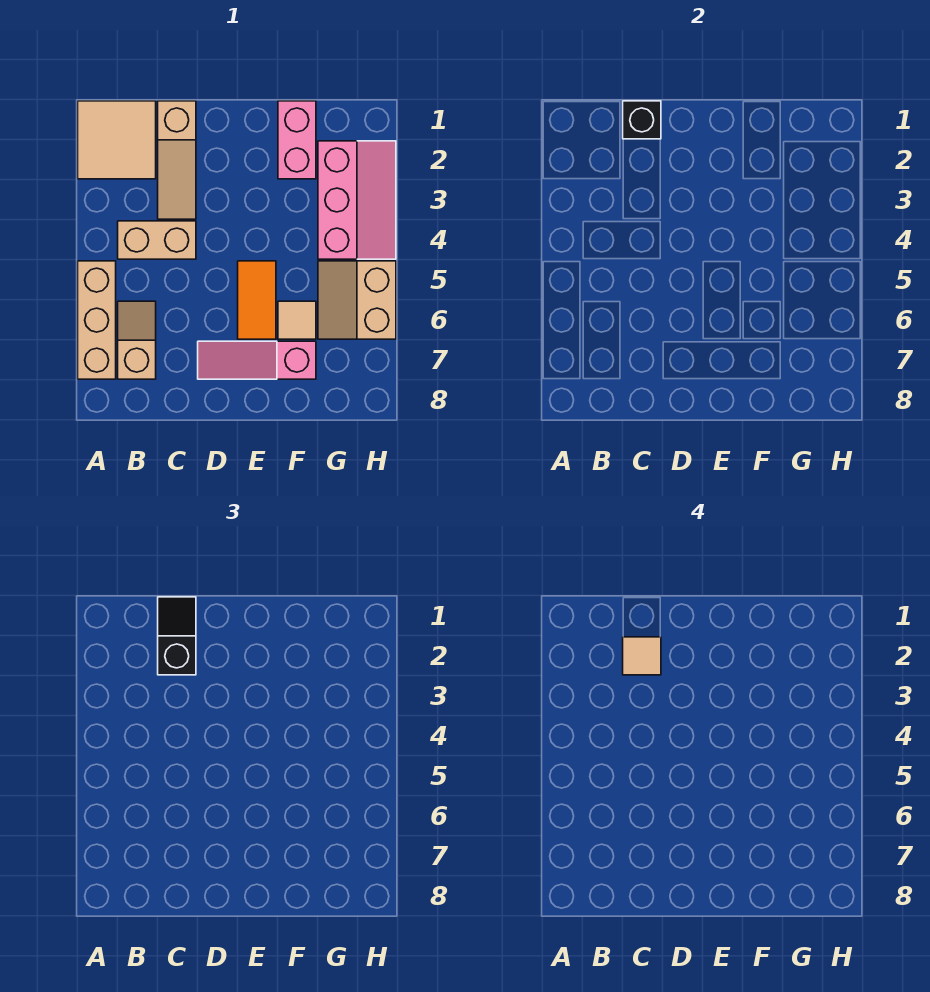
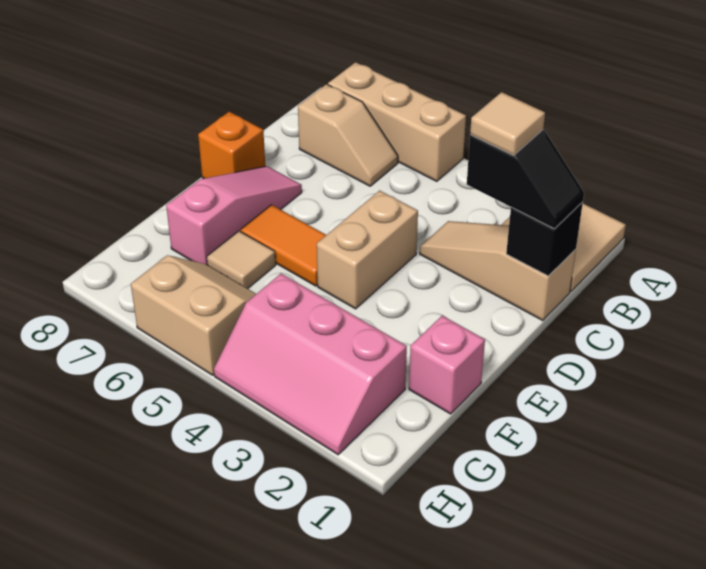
tan brick B4:C4 level 1 -> tan brick D4:E4 level 1
none -> orange brick D8 level 1
pink brick F1:F2 level 1 -> pink brick F1 level 1

